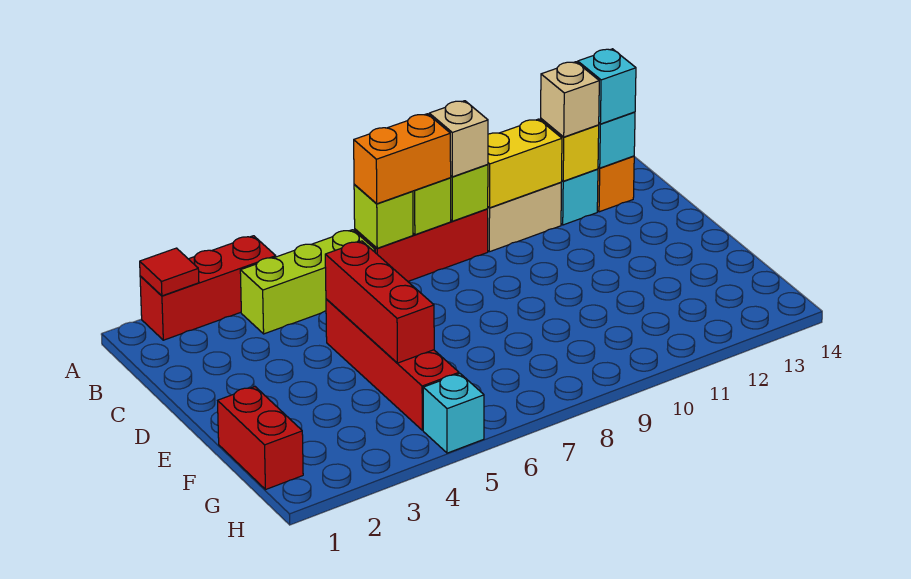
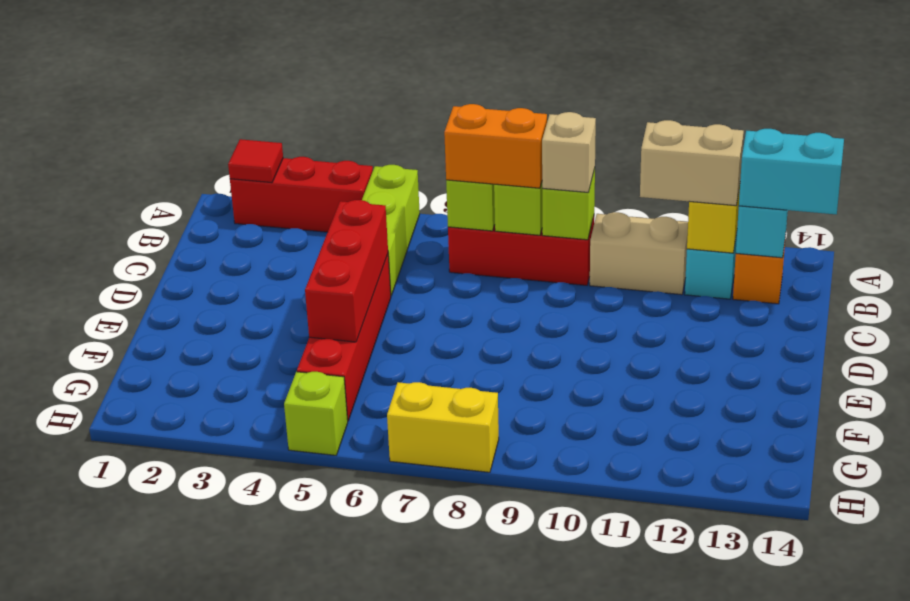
lime brick B4:B6 level 1 -> lime brick A5:C5 level 1
yellow brick B10:B11 level 2 -> yellow brick H7:H8 level 1
tan brick B12 level 3 -> tan brick B11:B12 level 3
cyan brick B13 level 3 -> cyan brick B13:B14 level 3
red brick F1:G1 level 1 -> none
cyan brick H5 level 1 -> lime brick H5 level 1

